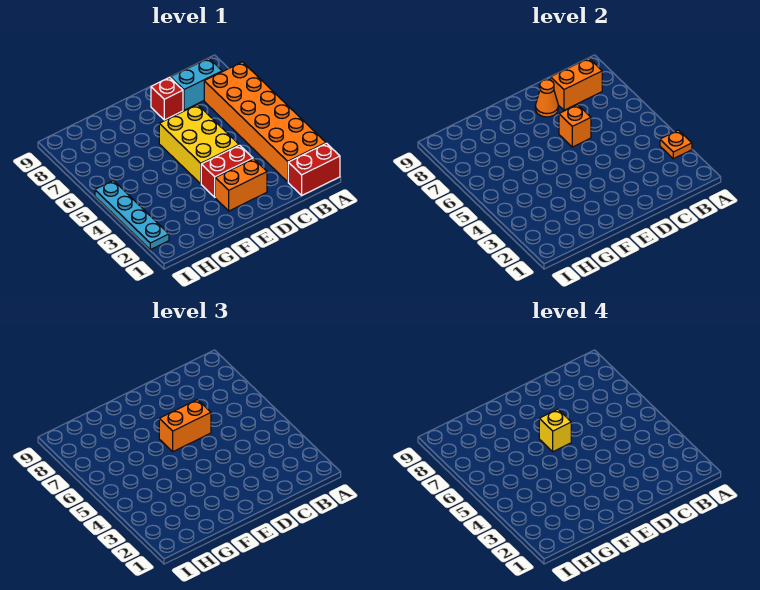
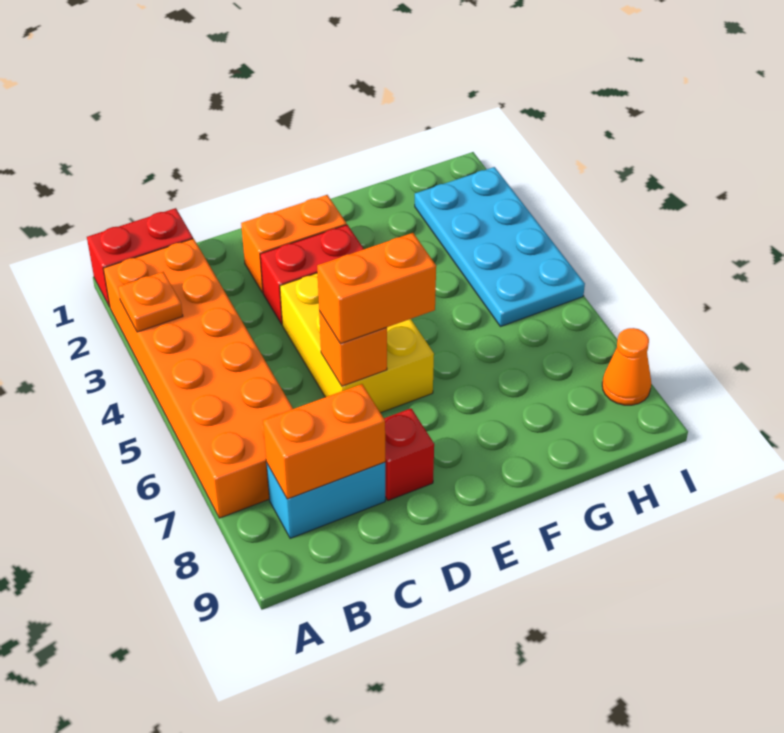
orange cone D8 level 2 -> orange cone I8 level 1
yellow brick E6 level 4 -> none
cyan plate I2:I5 level 1 -> cyan plate H2:I5 level 1

